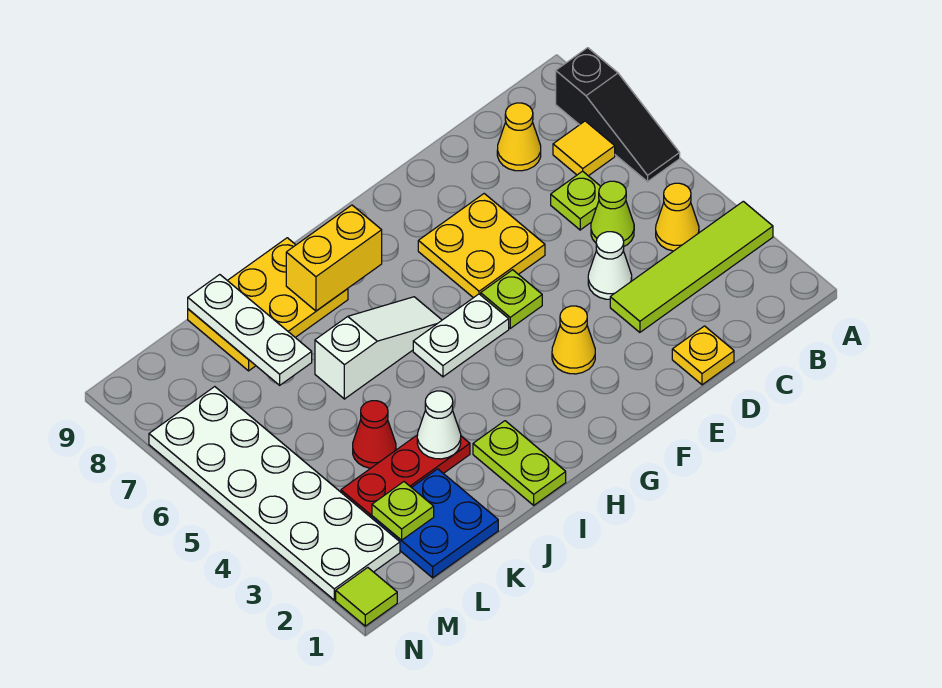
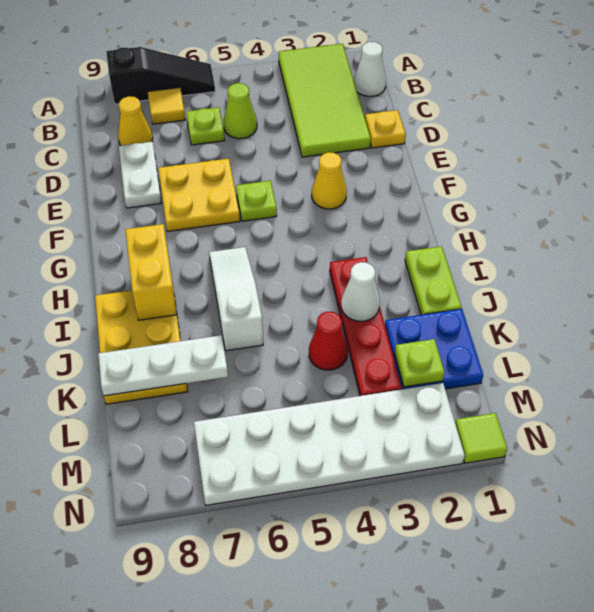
lime tile A3:D3 level 1 -> lime tile A2:D3 level 1
yellow cone B4 level 1 -> none
white cone D4 level 1 -> white cone B1 level 1
white plate G5:H5 level 1 -> white plate D8:E8 level 1
lime plate I1:I2 level 1 -> lime plate I1:J1 level 1
red plate J3:L3 level 1 -> red plate I3:L3 level 1

